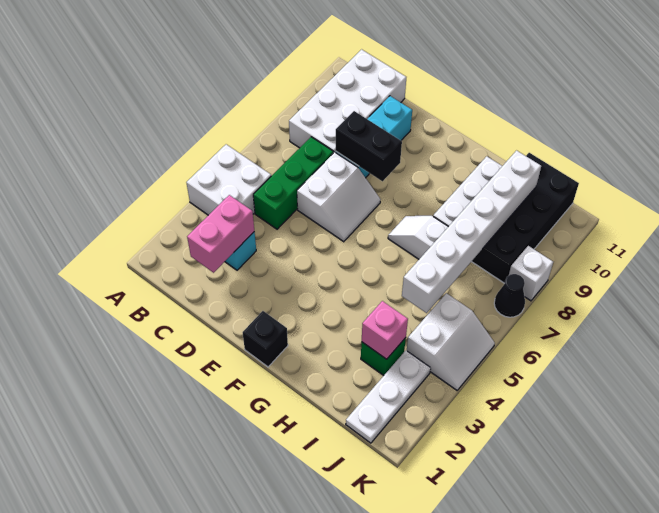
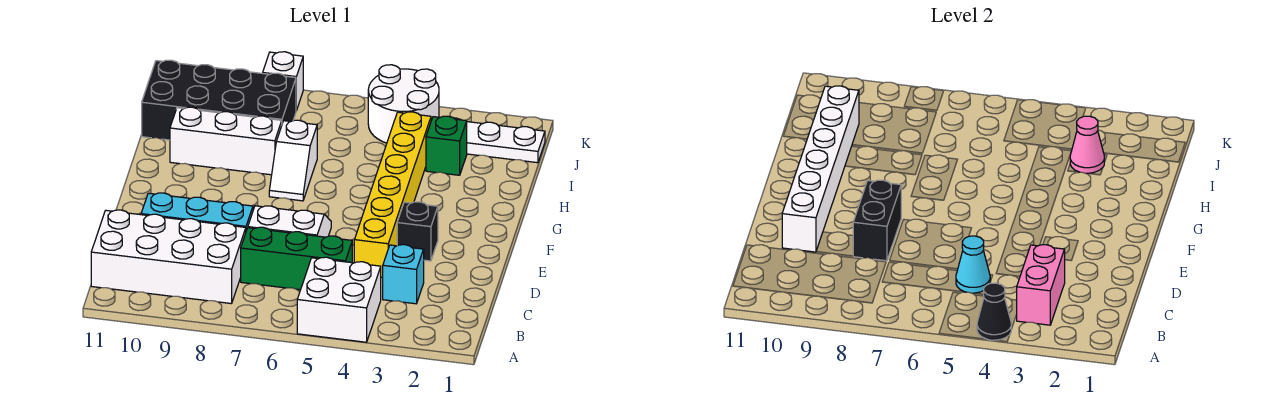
pink brick C2:C3 level 2 -> pink brick B3:C3 level 2
none -> cyan cone C5 level 2
none -> yellow brick D4:I4 level 1
black brick F1 level 1 -> black brick E3 level 1
pink brick I3 level 2 -> pink cone I3 level 2
white brick I5:I10 level 2 -> white brick D10:I10 level 2
white slope J4:K5 level 1 top J -> white round brick J4:K5 level 1
black cone K7 level 1 -> black cone A4 level 2

